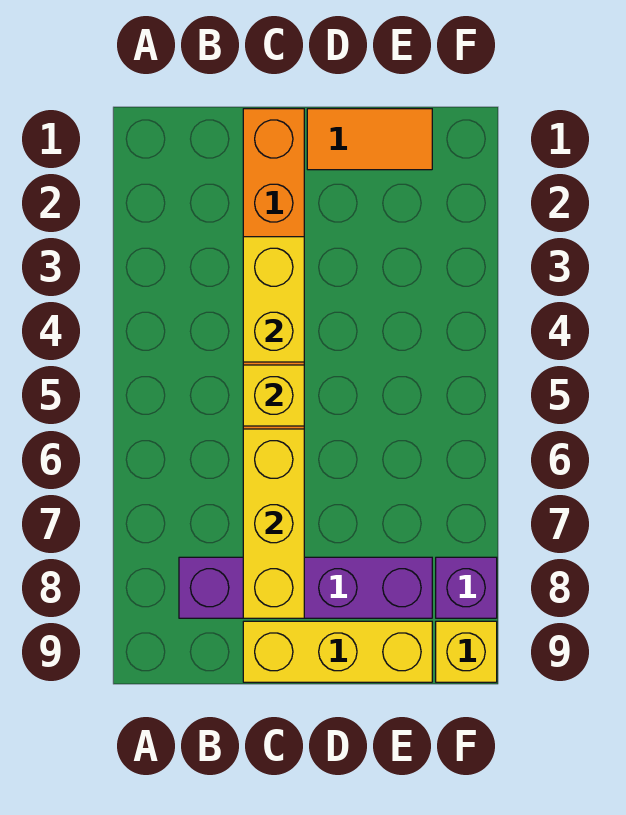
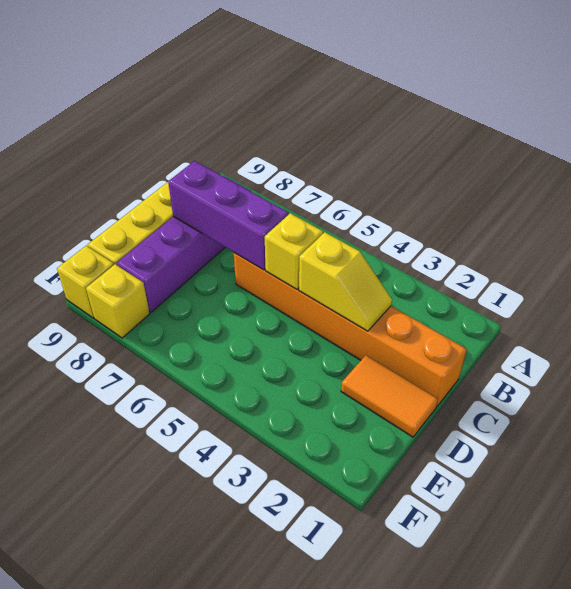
yellow brick C3:C4 level 2 -> yellow slope C3:C4 level 2 top 4
yellow brick C6:C8 level 2 -> purple brick C6:C8 level 2
orange tile D1:E1 level 1 -> orange tile D1:D2 level 1
purple brick F8 level 1 -> yellow brick F8 level 1

